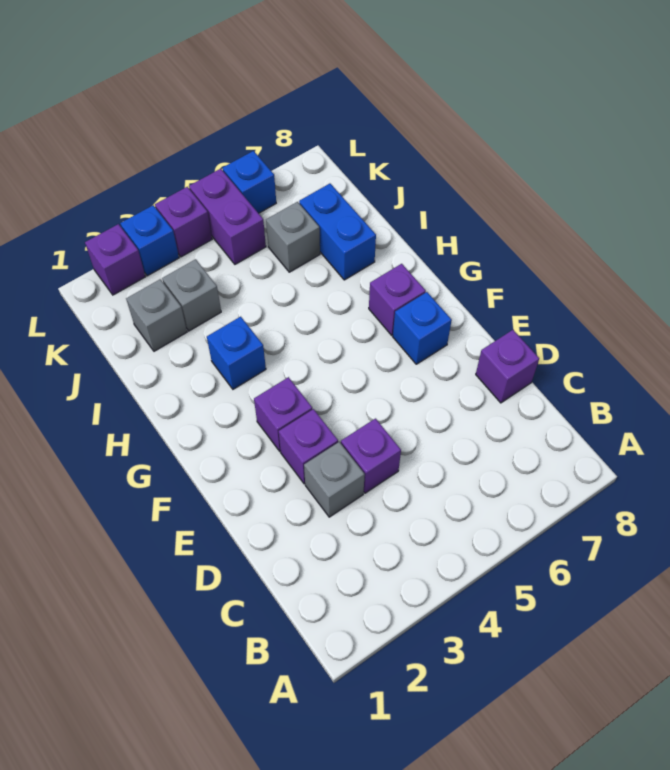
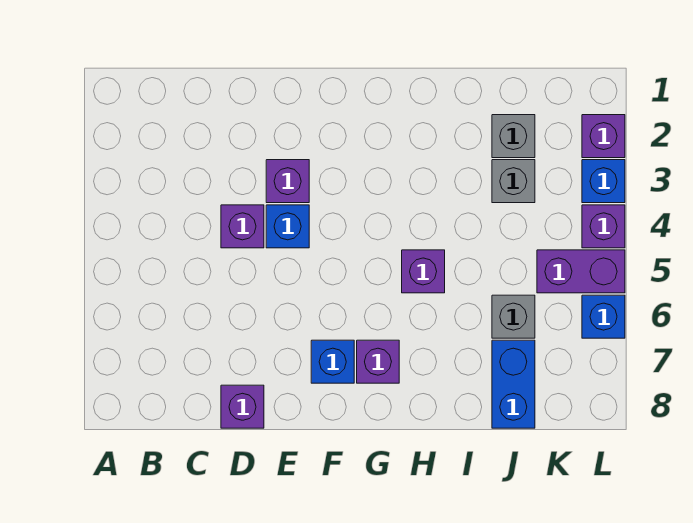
grey brick D3 level 1 -> none
purple brick F3 level 1 -> purple brick H5 level 1
blue brick H3 level 1 -> blue brick E4 level 1
blue brick I7:J7 level 1 -> blue brick J7:J8 level 1

